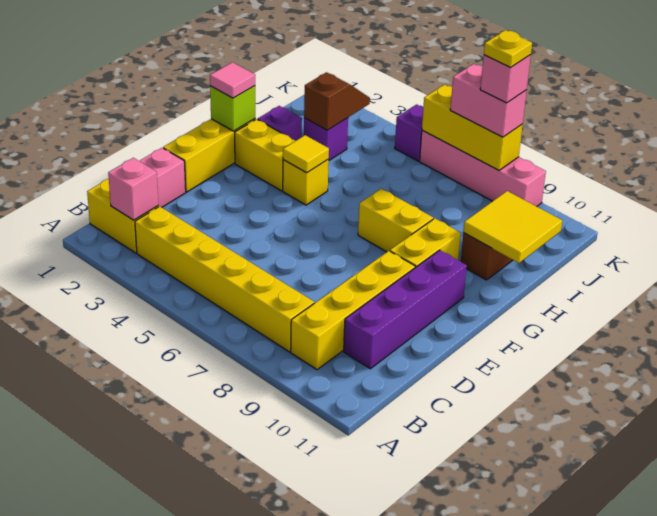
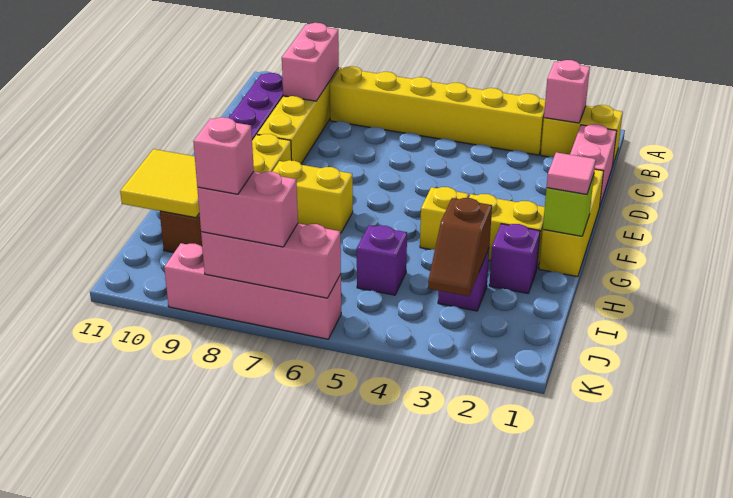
none -> pink brick B9:C9 level 2
yellow tile G4 level 2 -> none
purple brick K5 level 1 -> purple brick I5 level 1
yellow brick K6:K8 level 2 -> pink brick K6:K8 level 2
yellow plate K8 level 5 -> none

